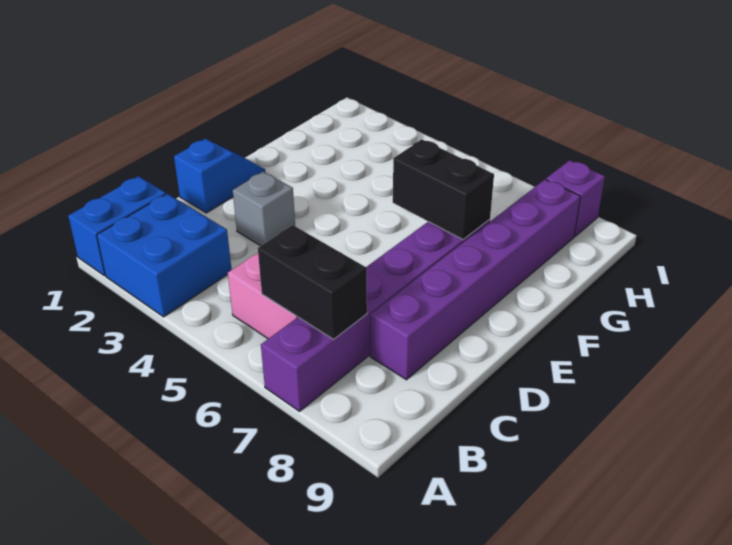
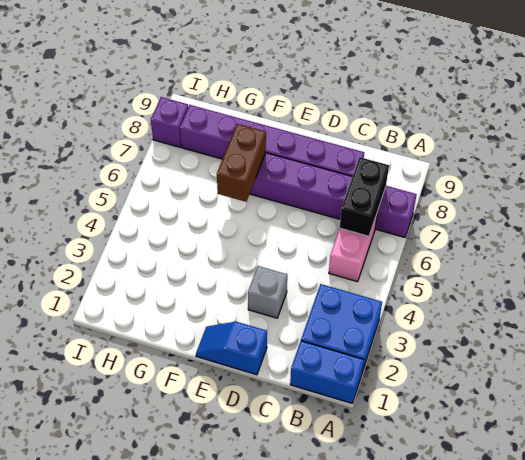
black brick F6:F7 level 2 -> brown brick F6:F7 level 2

